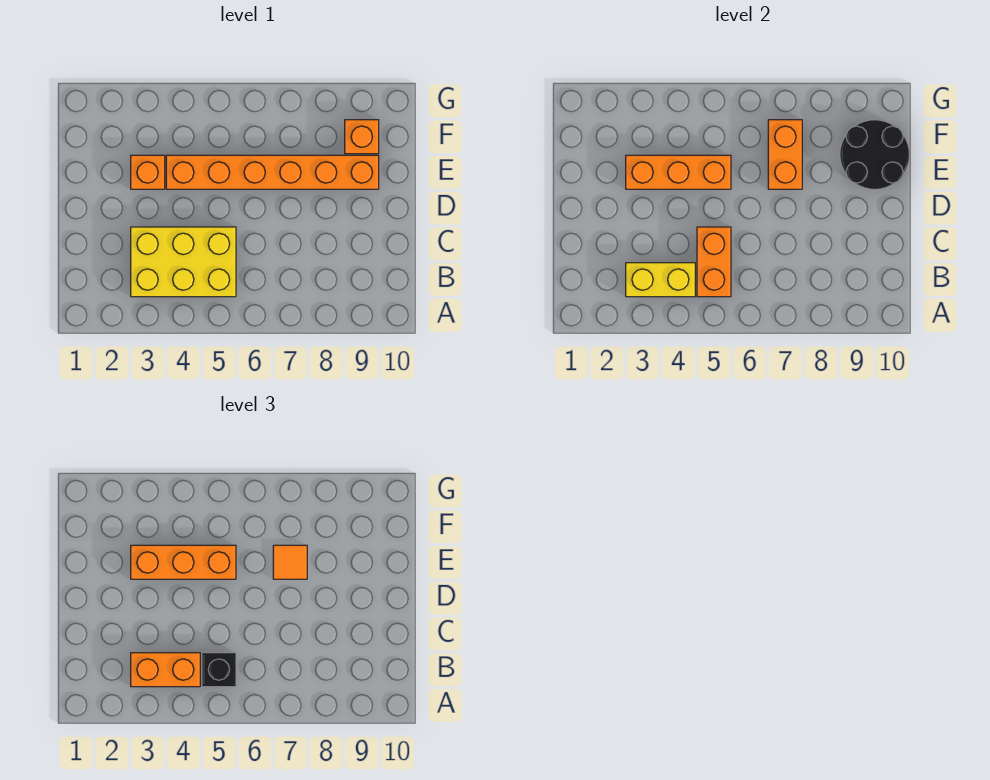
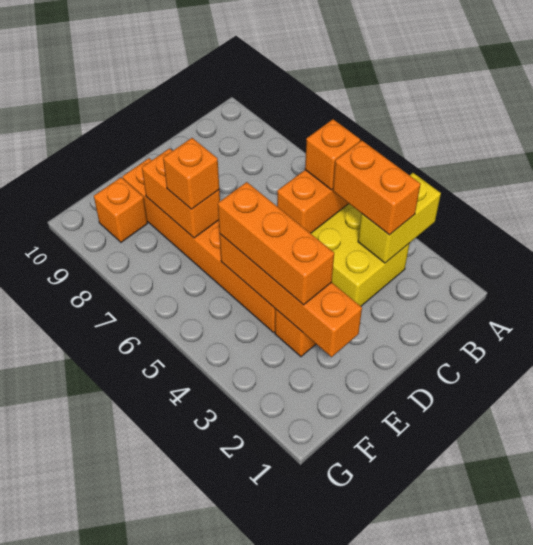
yellow brick B3:B4 level 2 -> yellow brick A3:B3 level 2
black brick B5 level 3 -> orange brick B5 level 3
orange brick E3:E5 level 2 -> orange brick E2:E5 level 2
orange brick E7:F7 level 2 -> orange brick E7:E8 level 2
orange tile E7 level 3 -> orange brick E7 level 3
black round brick E9:F10 level 2 -> none

